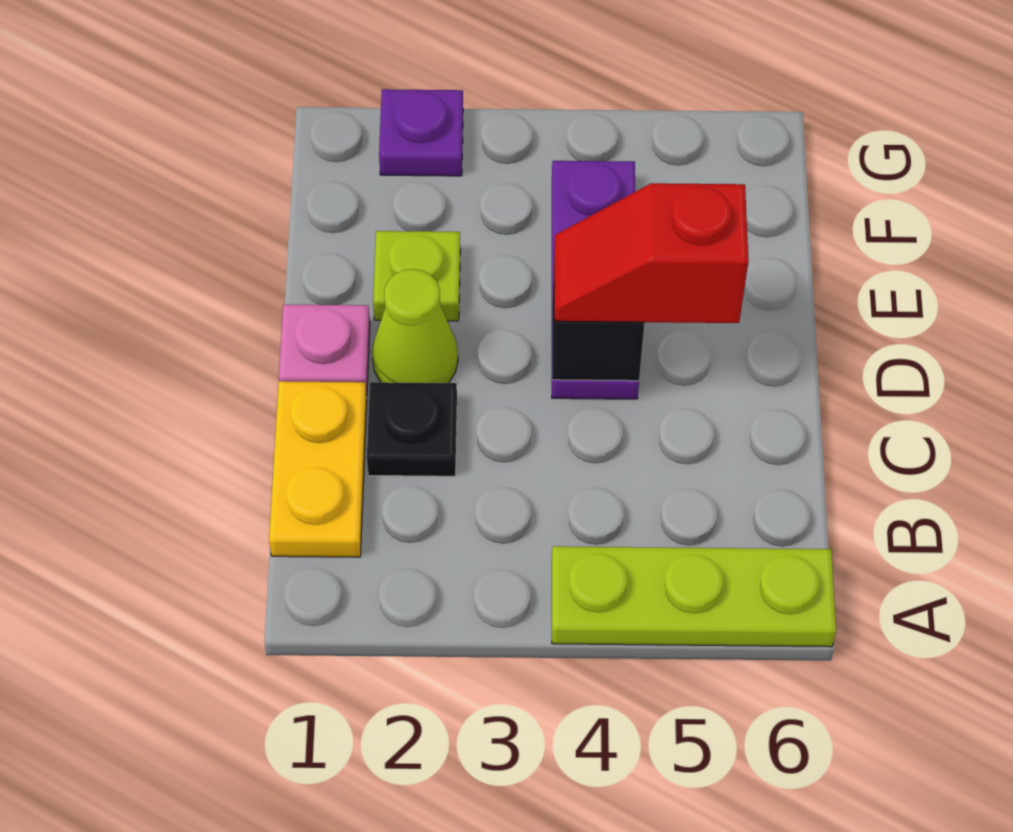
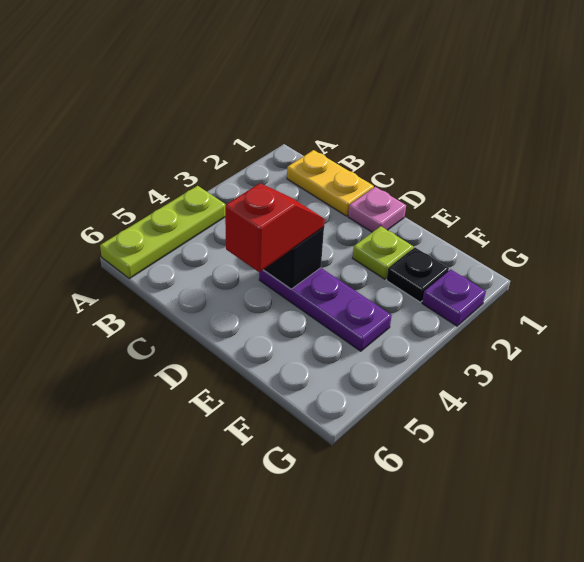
black plate C2 level 1 -> black plate F2 level 1
lime cone D2 level 1 -> none

